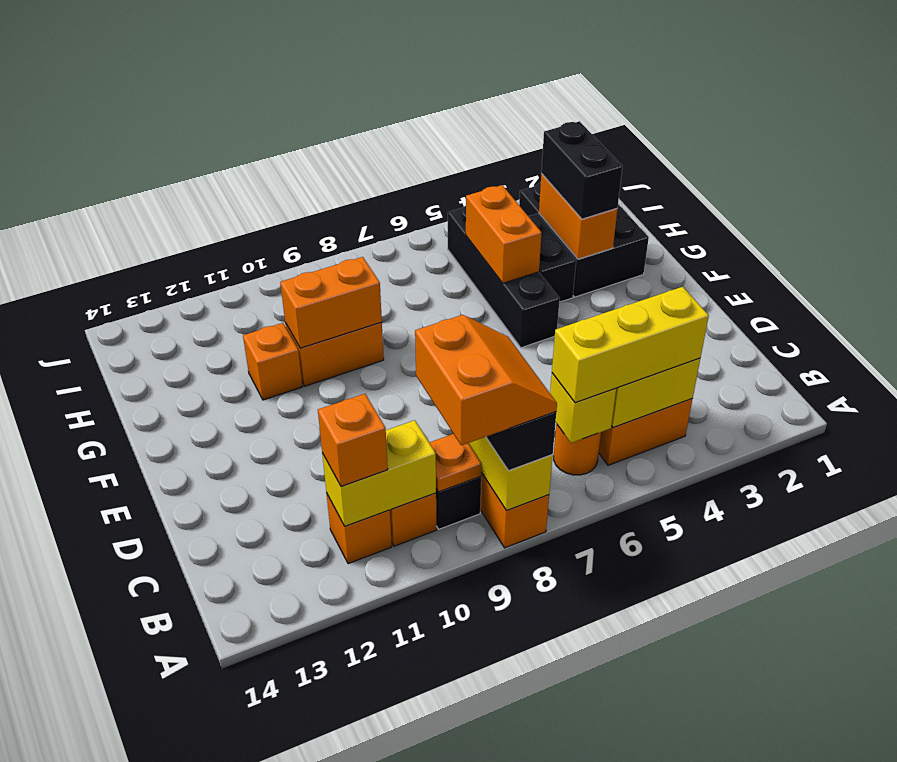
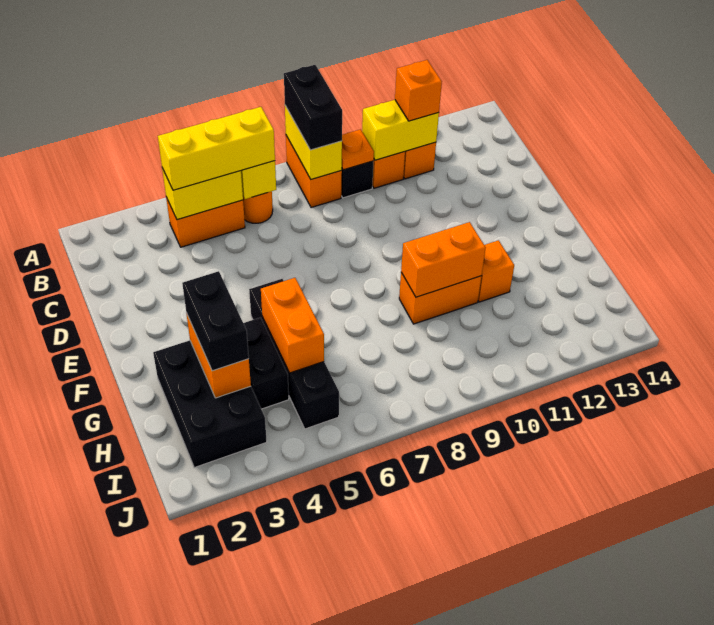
orange slope A8:B9 level 4 top 9 -> none

